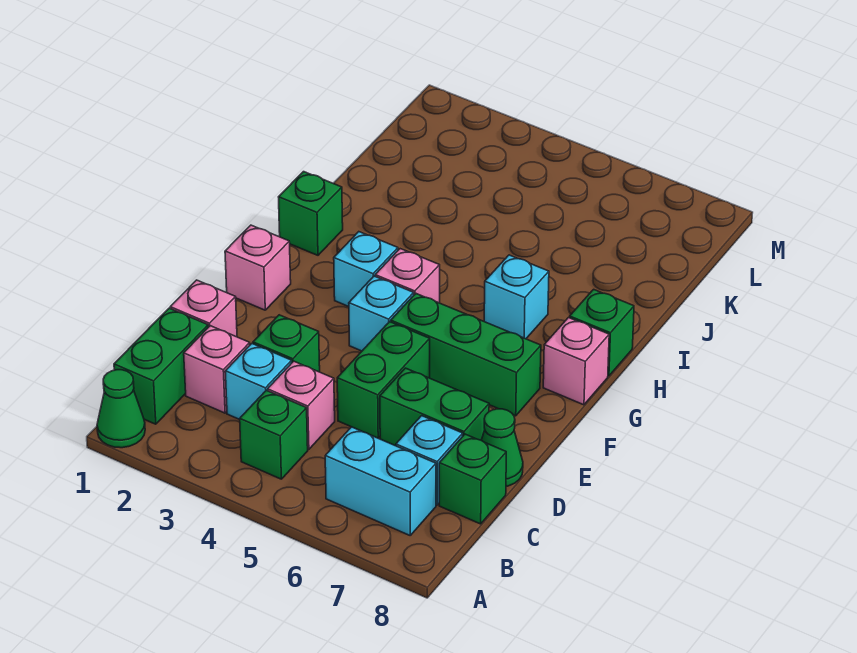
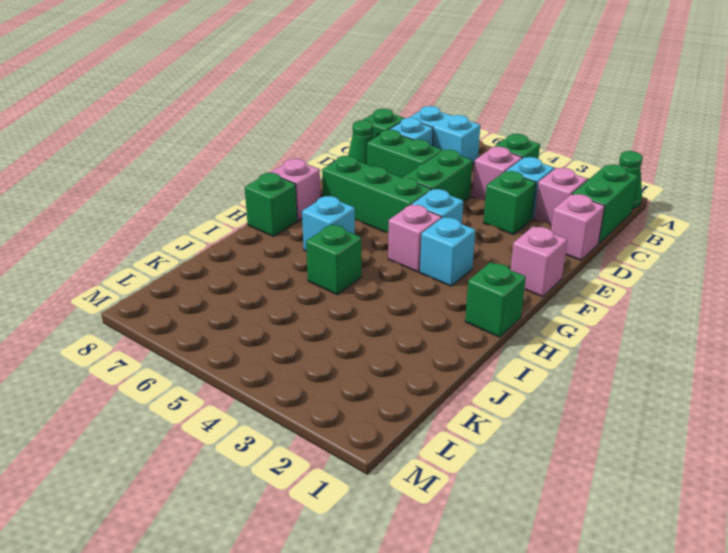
none -> green brick I5 level 1

